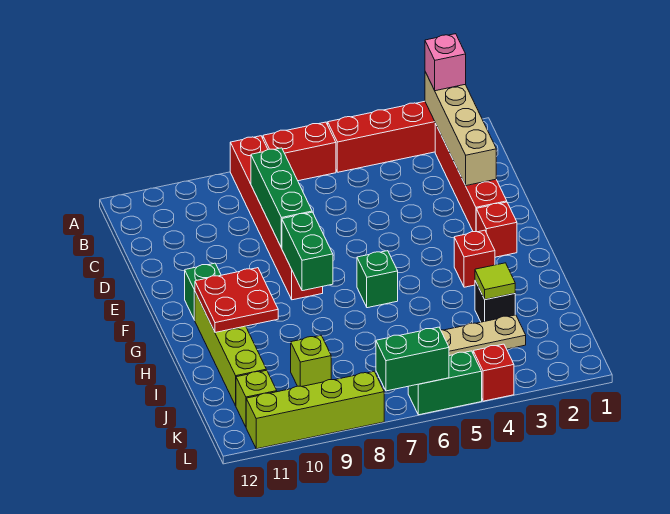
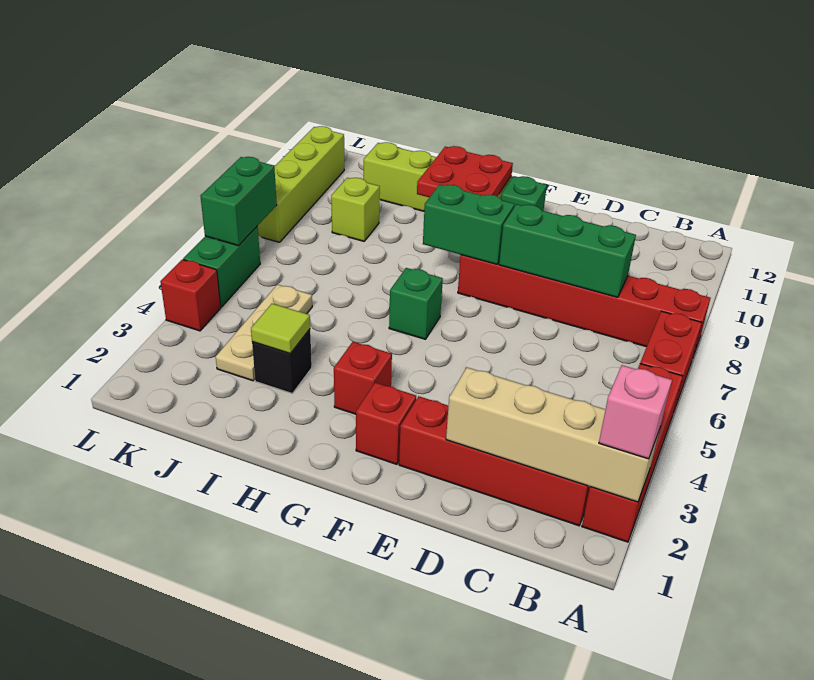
lime brick K11 level 1 -> none

